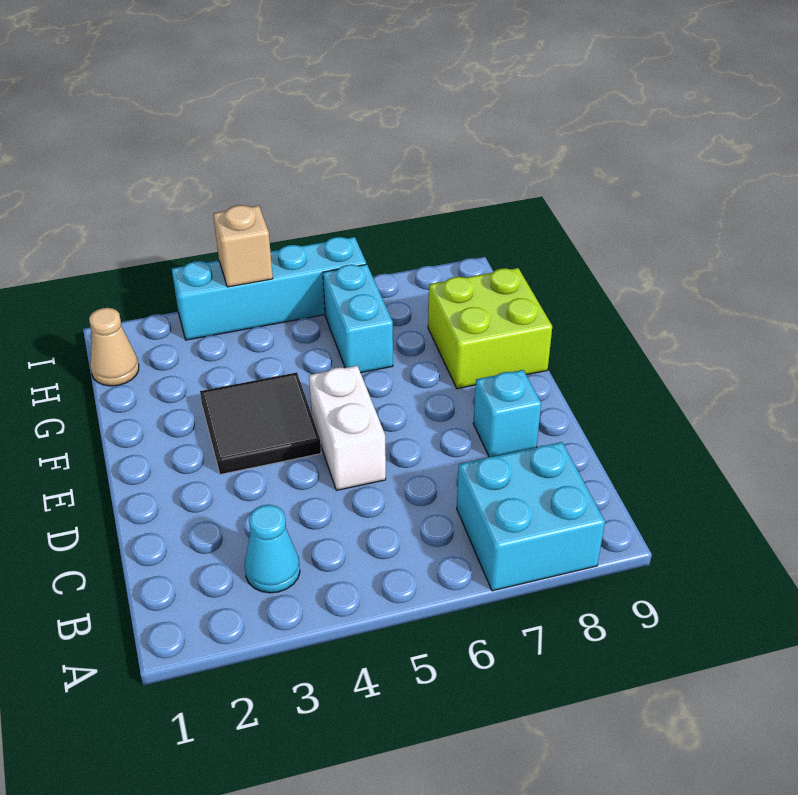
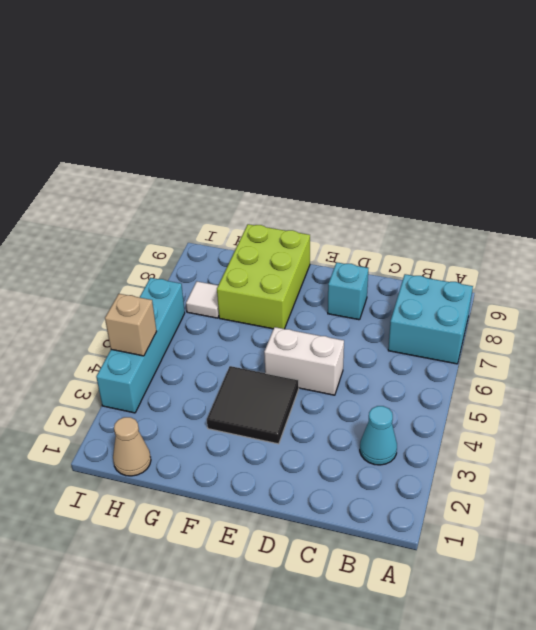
lime brick F8:G9 level 1 -> lime brick F7:G9 level 1
cyan brick G6:H6 level 1 -> none
none -> white tile H7 level 1

